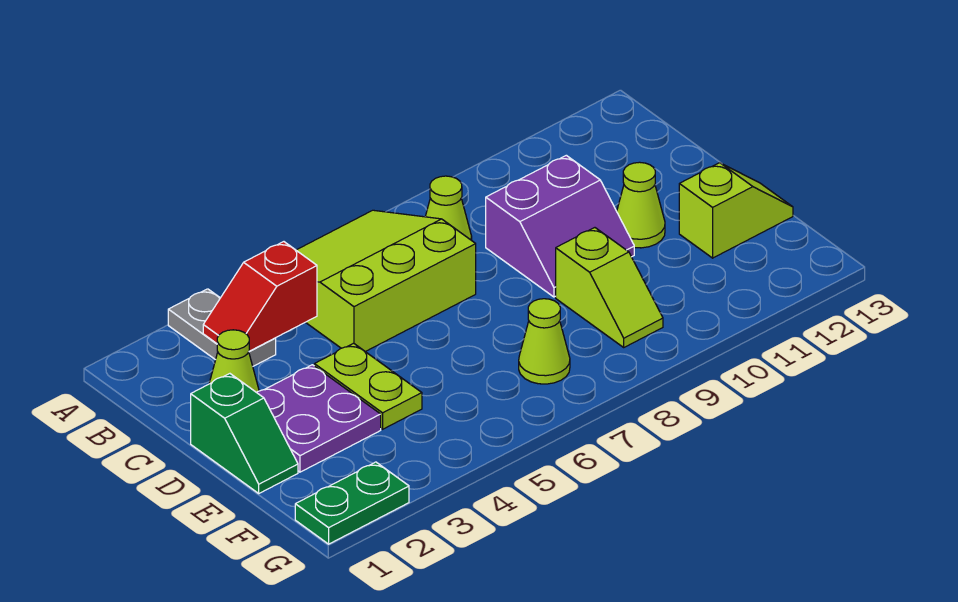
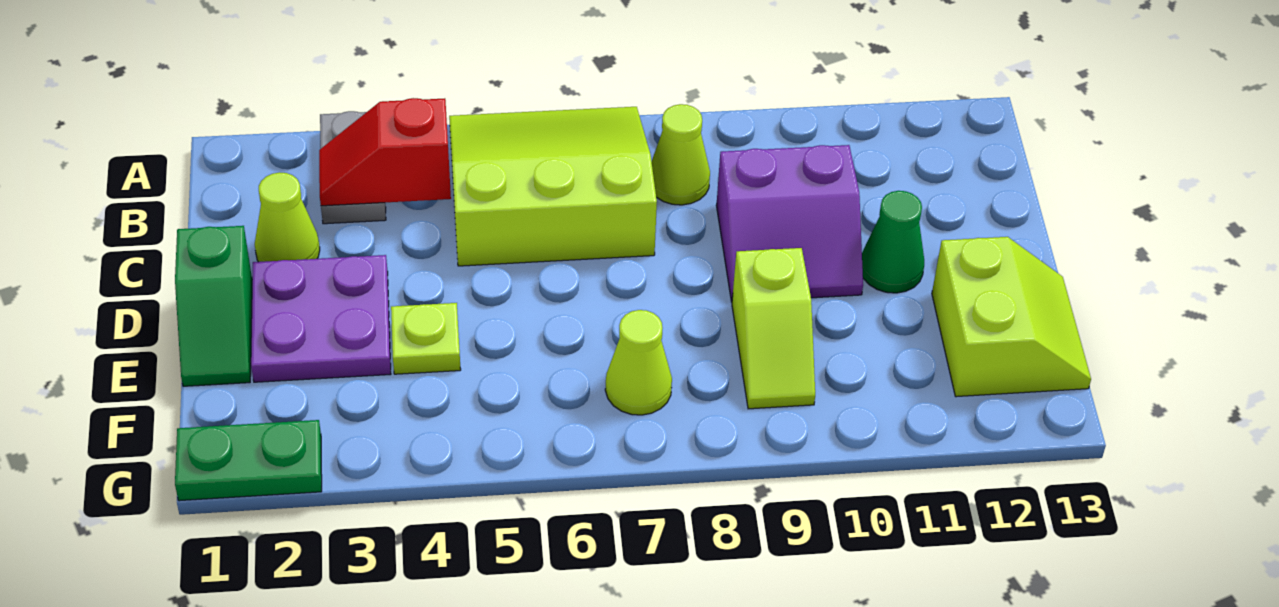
lime plate D4:E4 level 1 -> lime plate E4 level 1
lime cone D11 level 1 -> green cone D11 level 1
lime slope E12:E13 level 1 top 12 -> lime slope E12:F13 level 1 top 12

